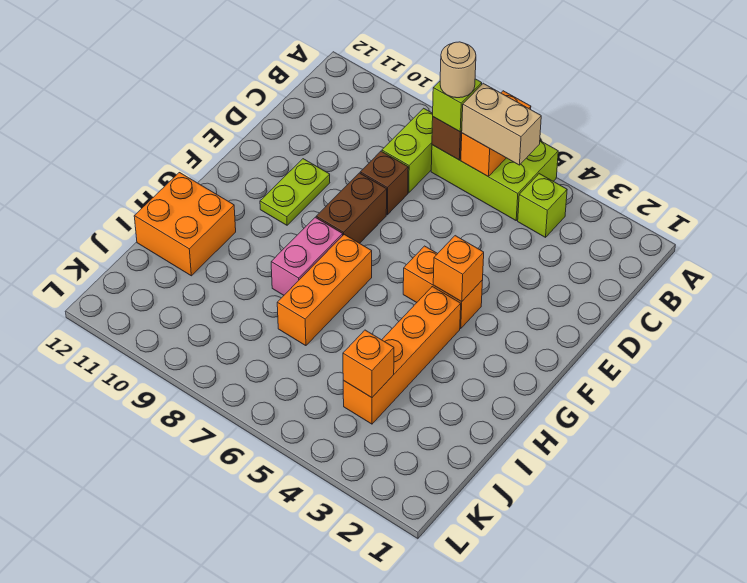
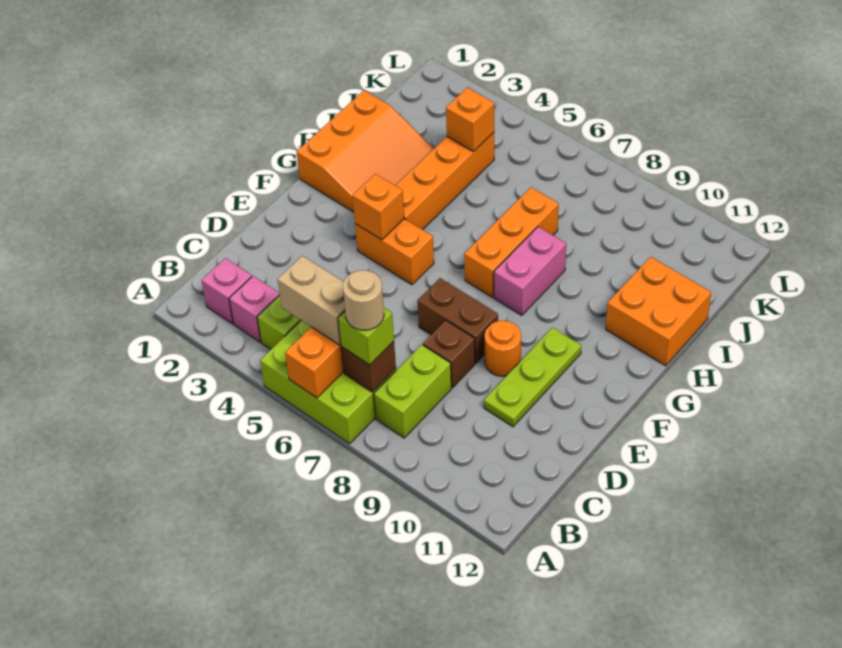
none -> pink brick B2 level 1
none -> pink brick B3 level 1
brown brick E8:F8 level 1 -> brown brick E7:E8 level 1
none -> orange round brick E9 level 1
lime plate E10:F10 level 1 -> lime plate D10:F10 level 1
none -> orange slope G1:I3 level 1 top 1

